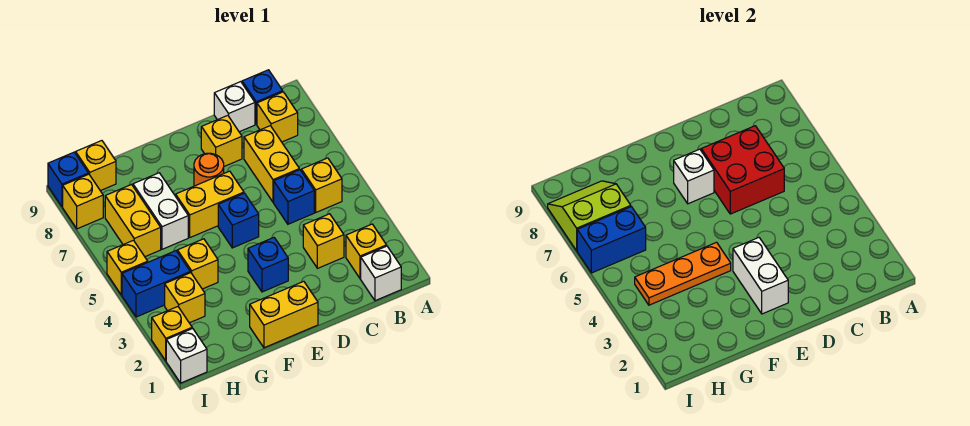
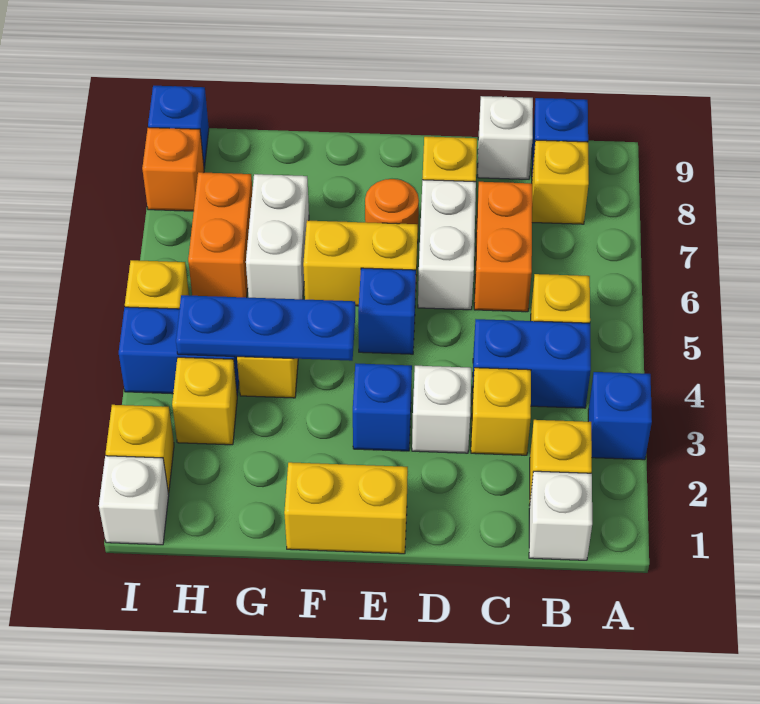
blue brick C5 level 1 -> blue brick A3 level 1
yellow brick C6:C7 level 1 -> orange brick C6:C7 level 1
red brick C6:D7 level 2 -> none
white brick E2:E3 level 2 -> white brick D6:D7 level 1
white brick E7 level 2 -> white brick D3 level 1
orange plate F4:H4 level 2 -> blue plate F4:H4 level 2
yellow brick H6:H7 level 1 -> orange brick H6:H7 level 1
blue brick H6:I6 level 2 -> blue brick B4:C4 level 1
lime slope H7:I8 level 2 top 7 -> none
yellow brick H9 level 1 -> none
yellow brick I8 level 1 -> orange brick I8 level 1

